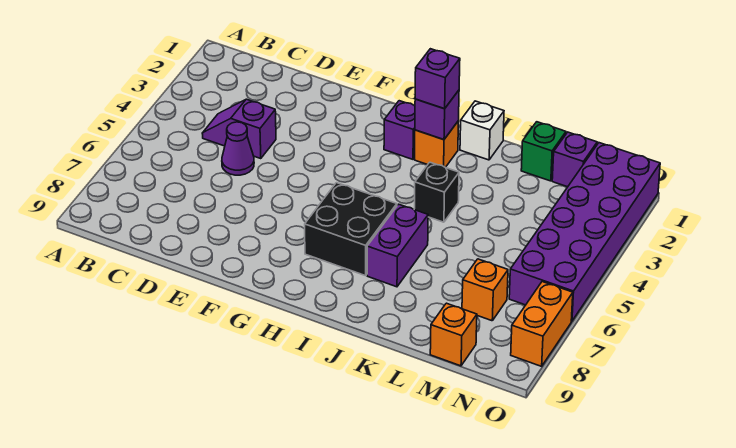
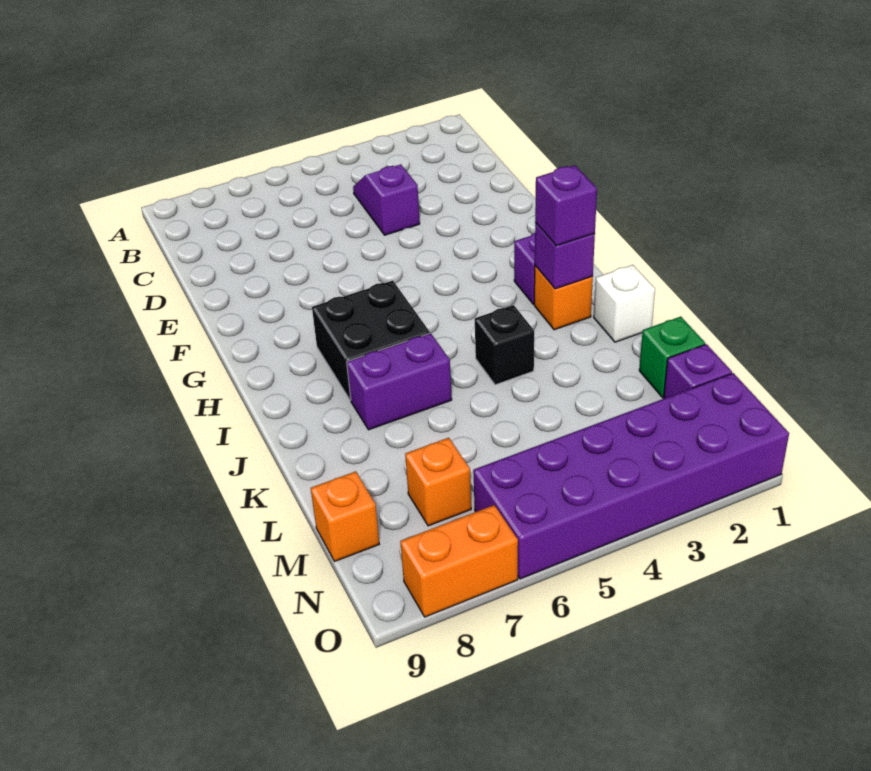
purple cone D5 level 1 -> none

